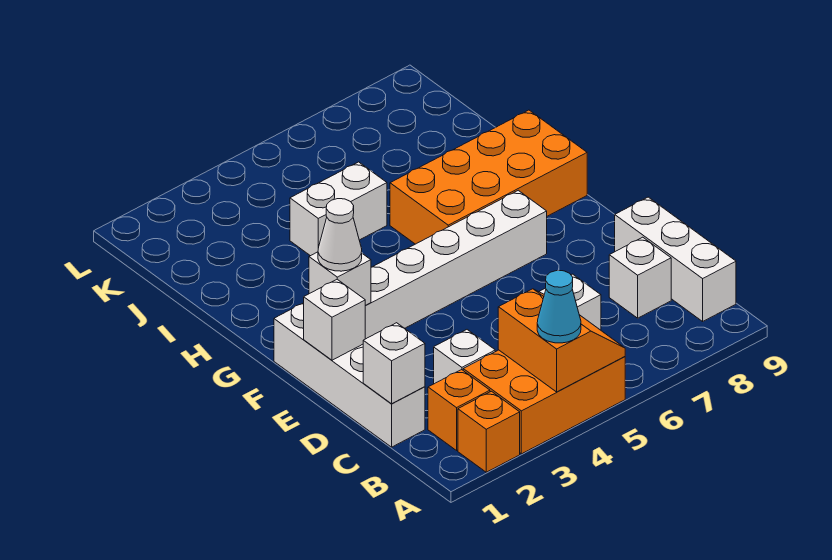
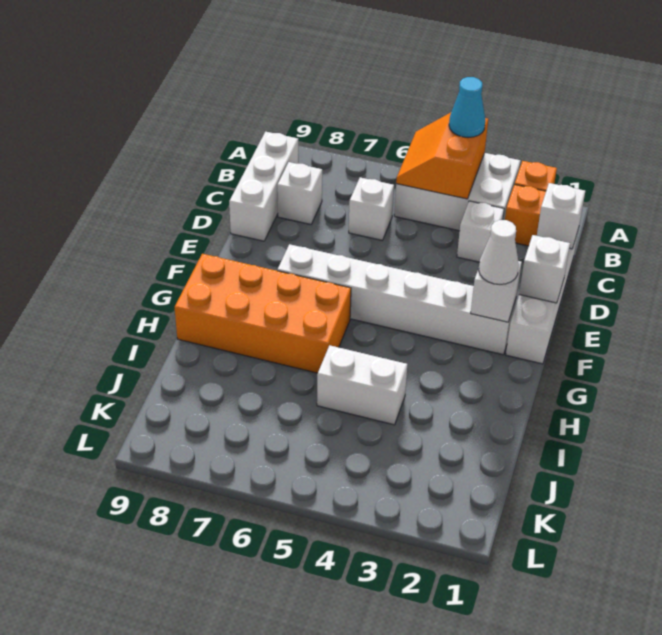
orange brick A3:B5 level 1 -> white brick A3:B5 level 1

